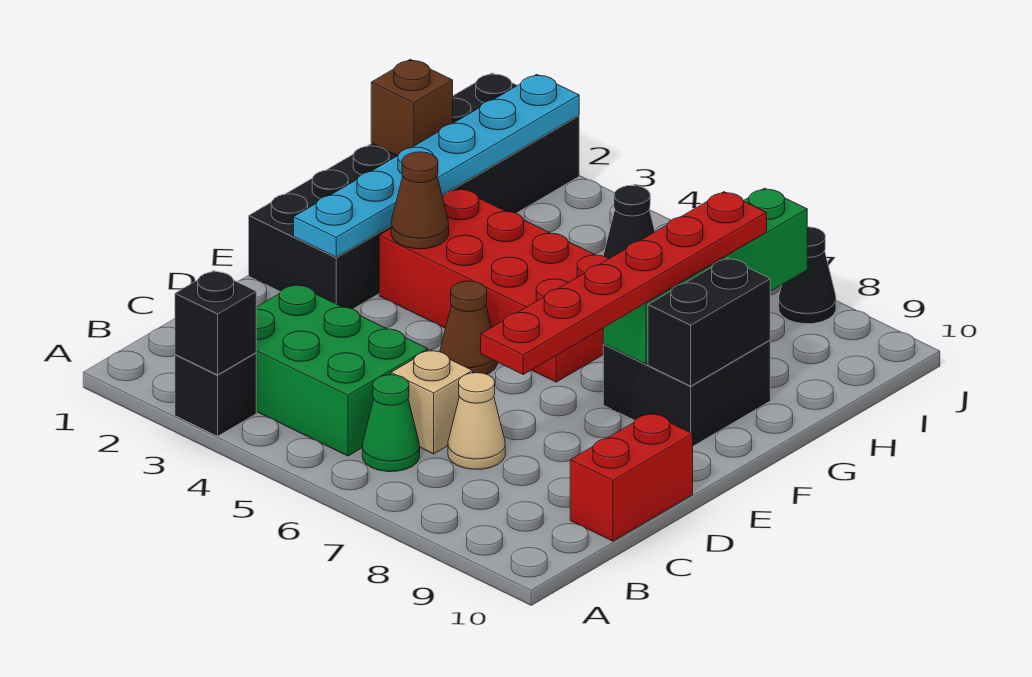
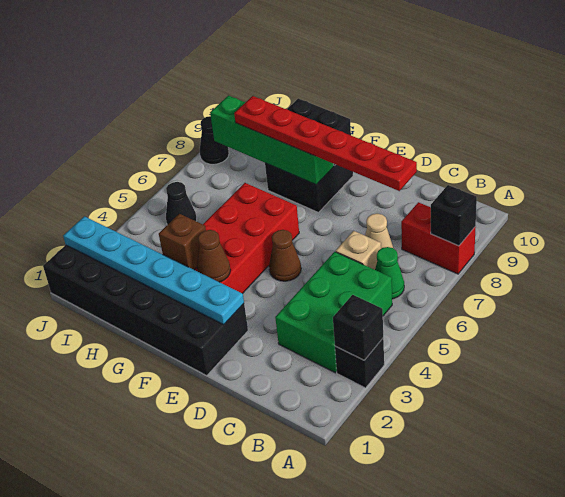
none -> black brick A8 level 2
red brick C10:D10 level 1 -> red brick A8:B8 level 1
brown brick H1 level 2 -> brown brick G3 level 2

